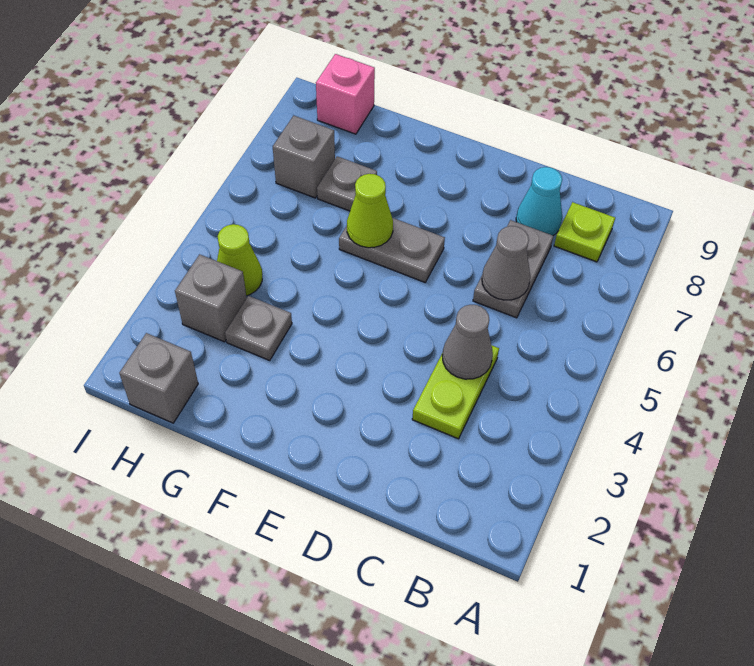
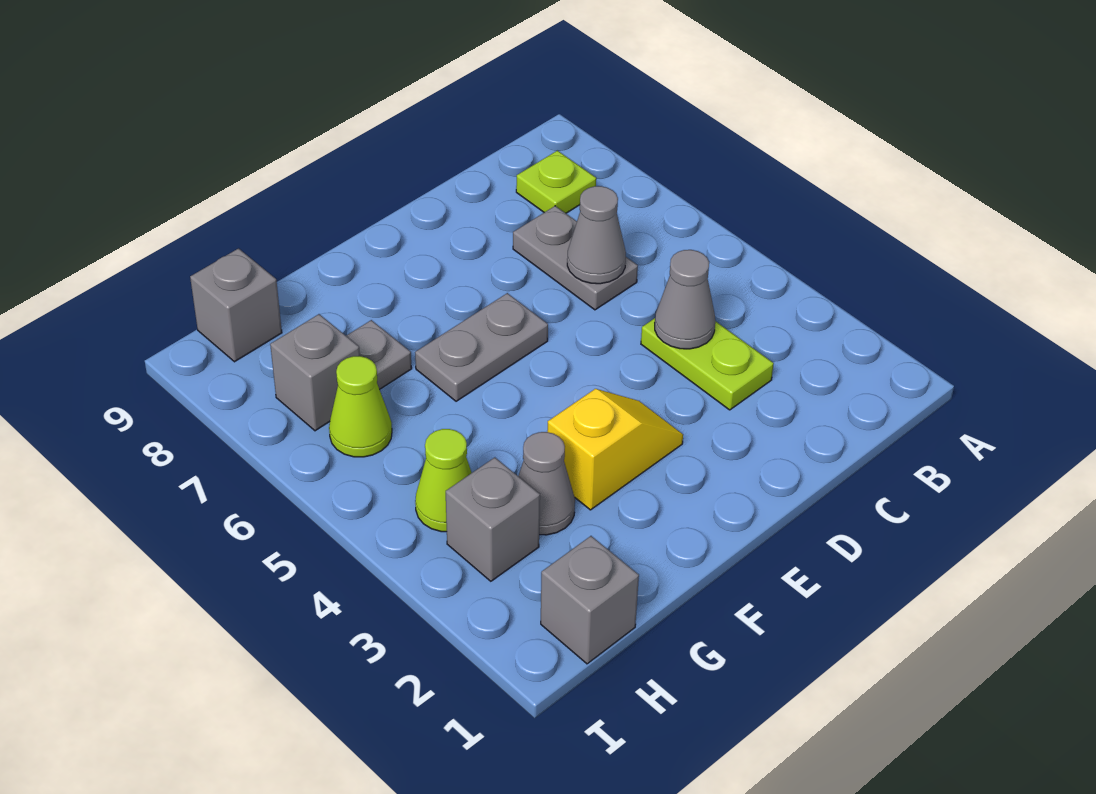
cyan cone C8 level 1 -> none
none -> yellow slope E3:F3 level 1 top F
lime cone F6 level 2 -> lime cone H6 level 1
grey plate G3 level 1 -> grey cone G3 level 1
pink brick H9 level 1 -> grey brick H9 level 1

